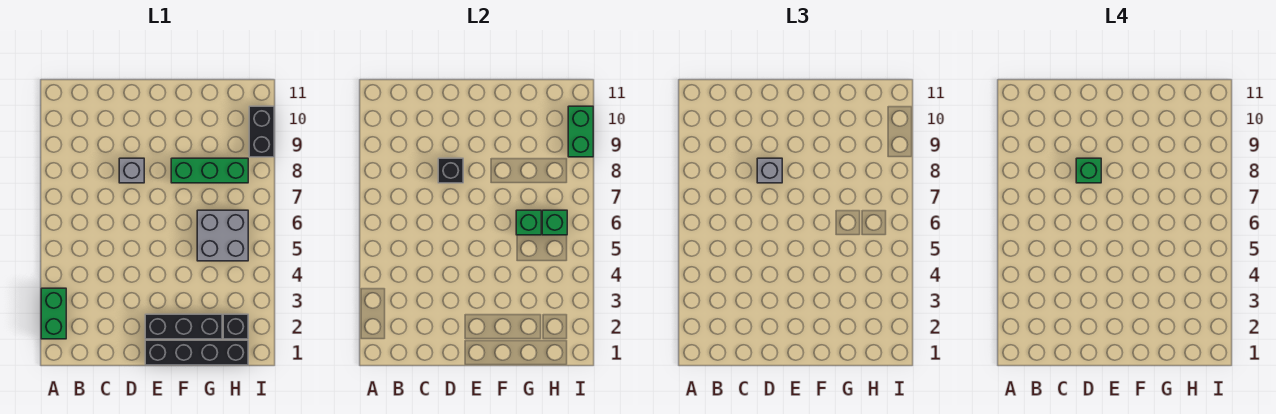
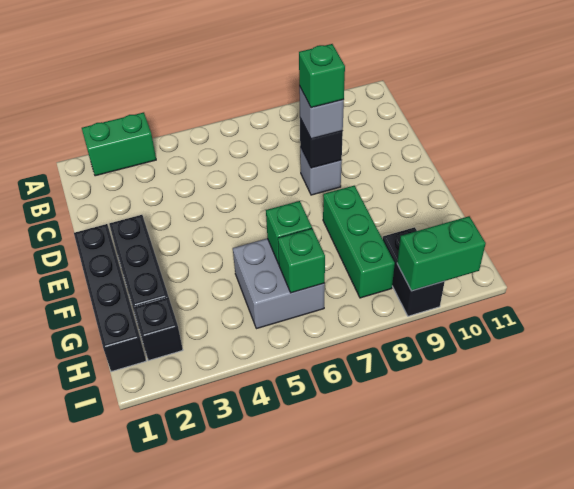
black brick I9:I10 level 1 -> black brick H9:I9 level 1

